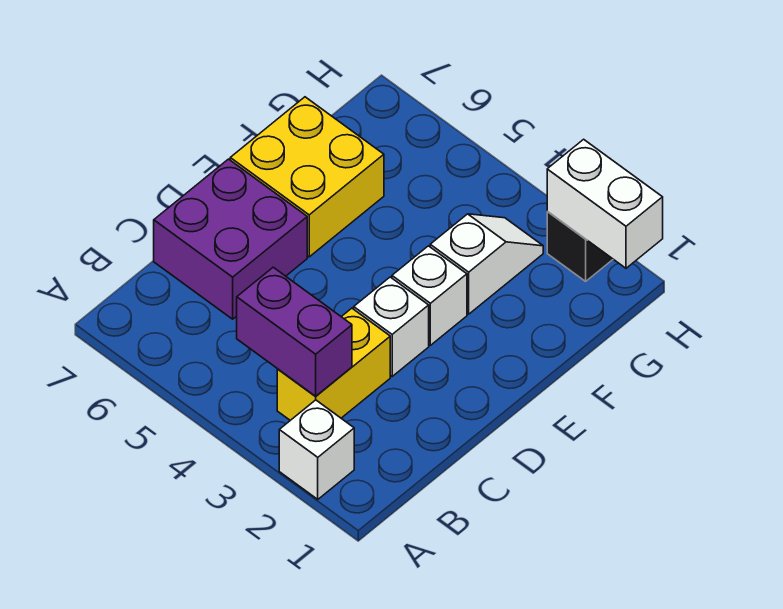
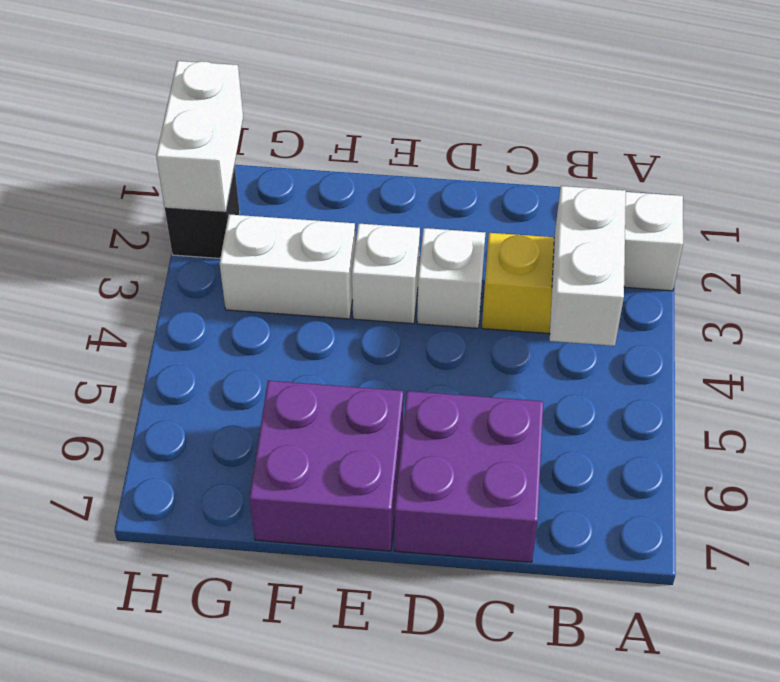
purple brick B3:B4 level 2 -> white brick B3:B4 level 2
yellow brick E6:F7 level 1 -> purple brick E6:F7 level 1
white slope F3:G3 level 1 top F -> white brick F3:G3 level 1

